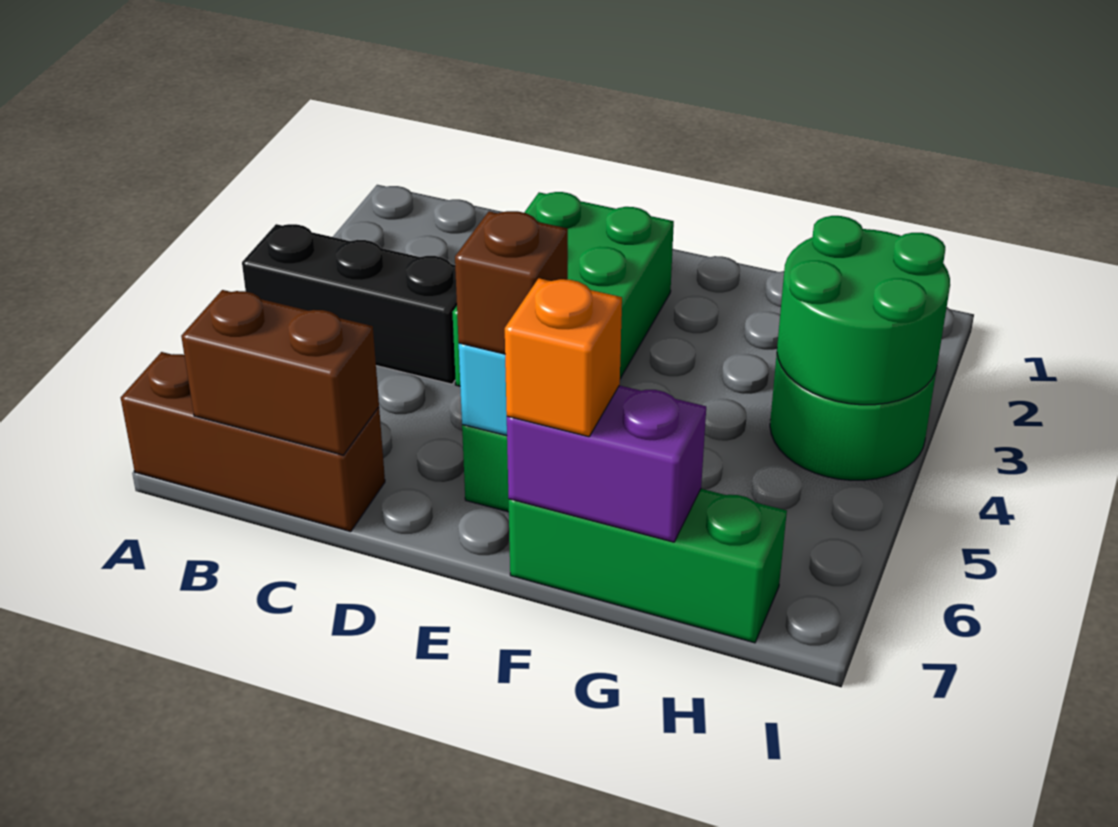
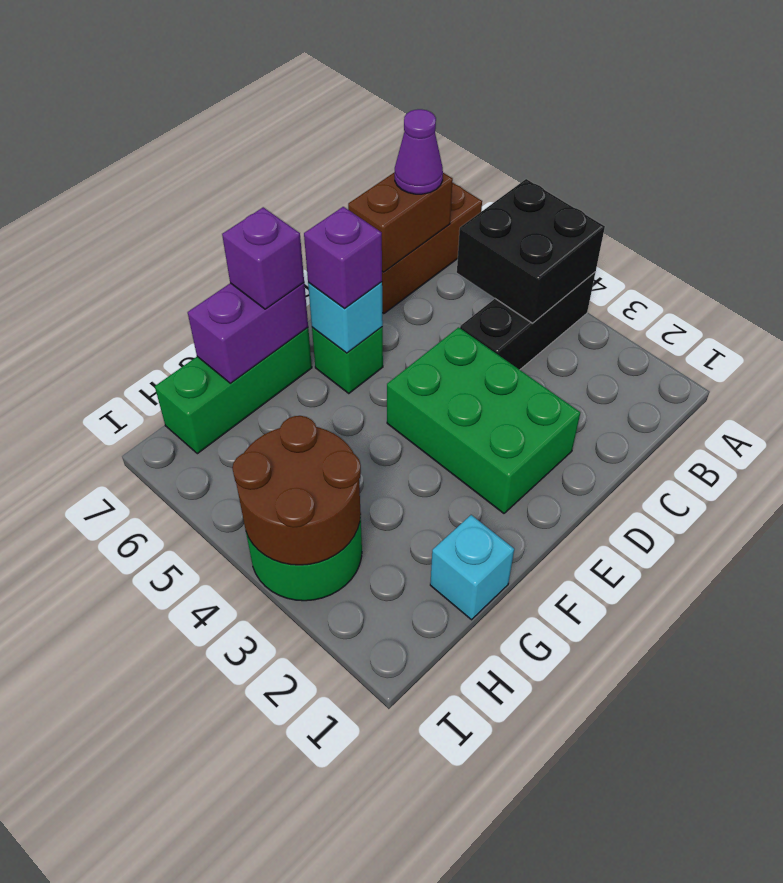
none -> black brick A4:B5 level 2
none -> purple cone B7 level 3
brown brick E6 level 3 -> purple brick E6 level 3
orange brick F7 level 3 -> purple brick F7 level 3
none -> cyan brick G1 level 1
green round brick H3:I4 level 2 -> brown round brick H3:I4 level 2

